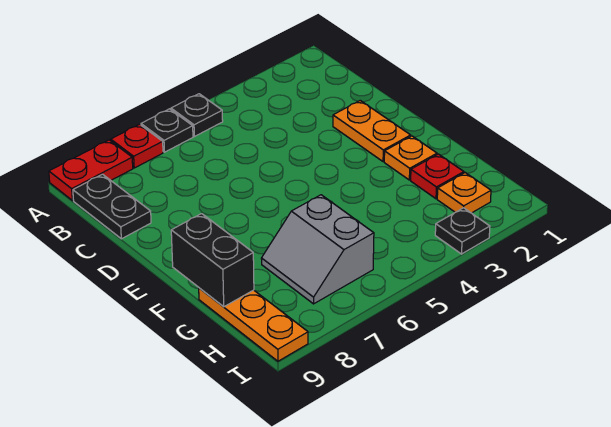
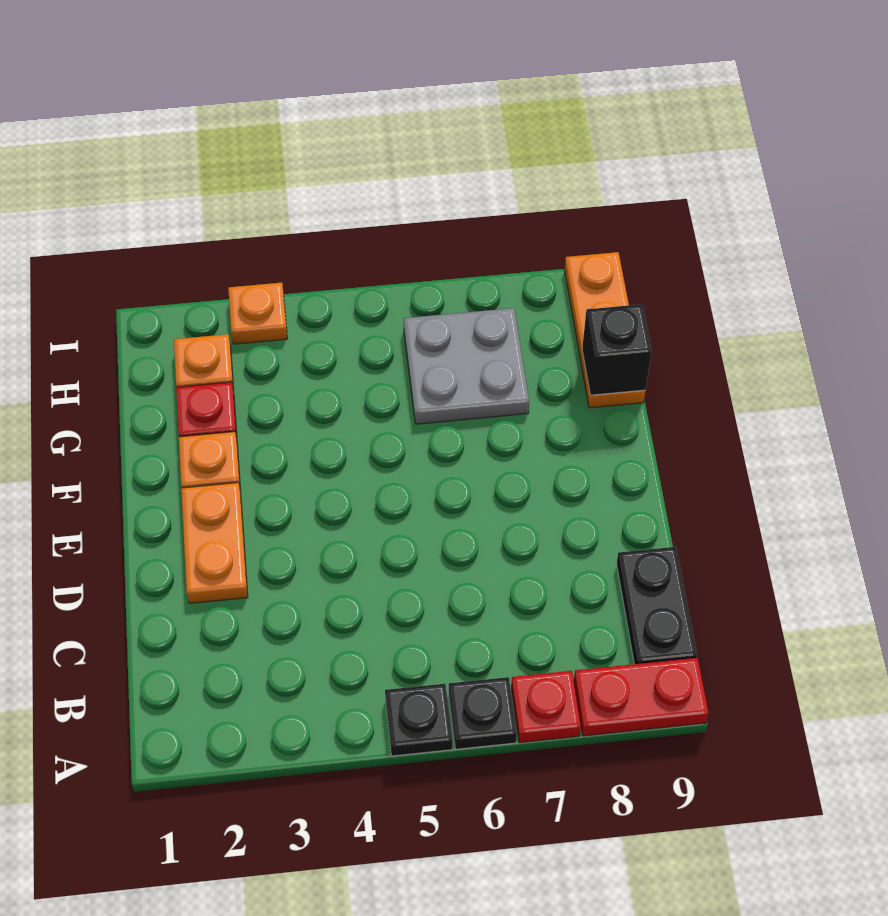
black brick F9:G9 level 2 -> black brick G9 level 2
grey slope G6:H7 level 1 top 6 -> grey plate G6:H7 level 1
black plate I3 level 1 -> orange plate I3 level 1

